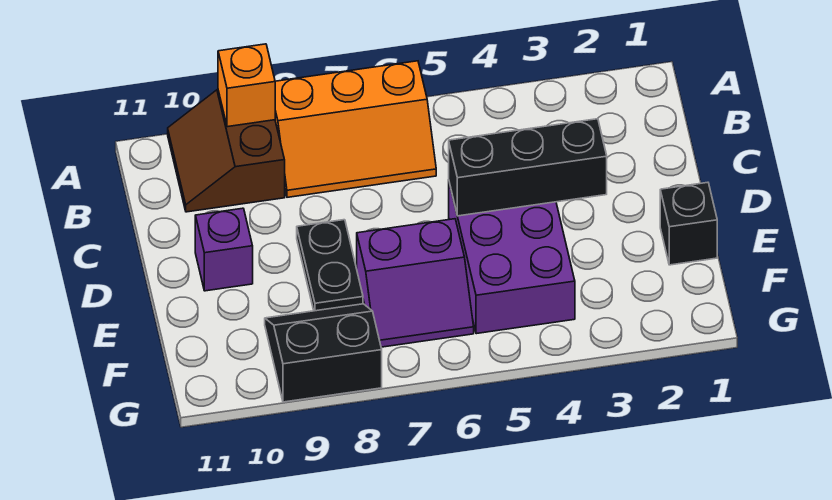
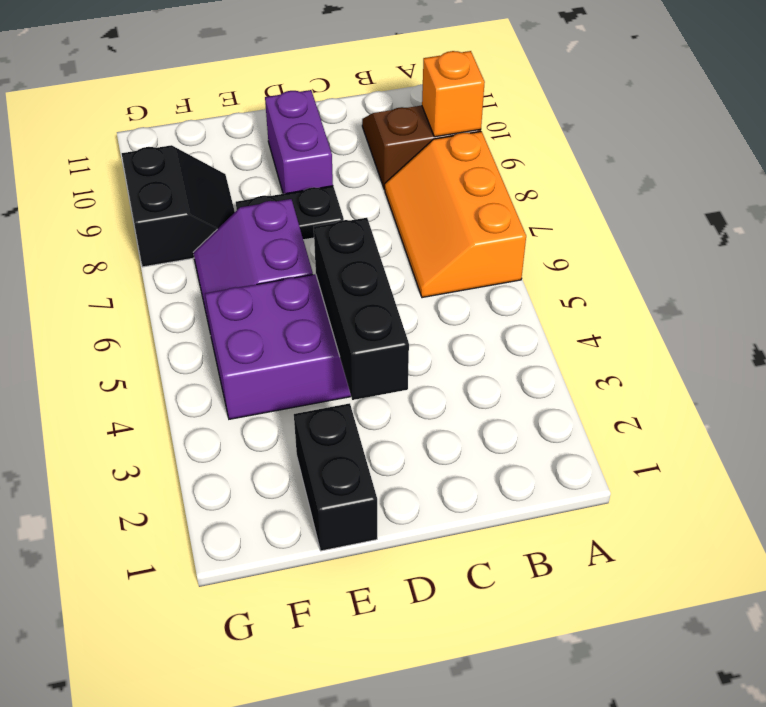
purple brick D10 level 1 -> purple brick D9:D10 level 1
black brick E1 level 1 -> black brick E1:E2 level 1

